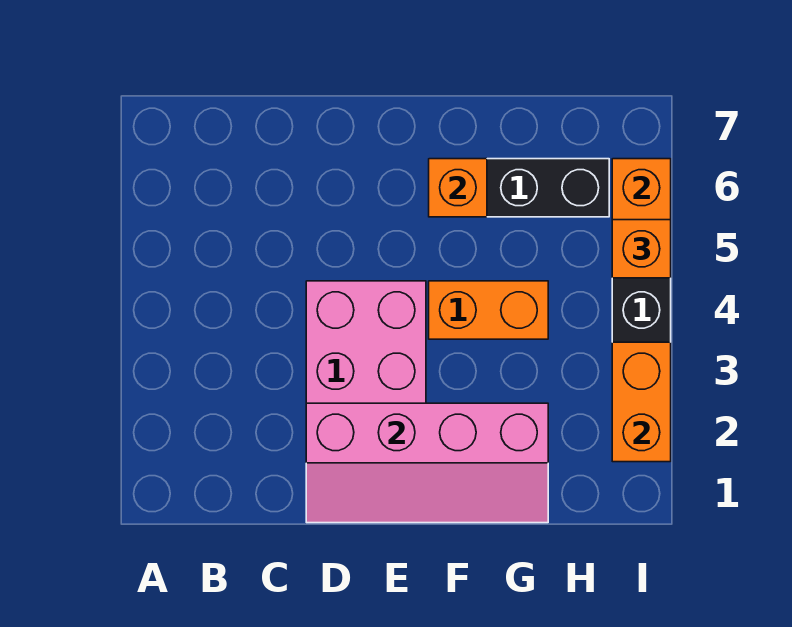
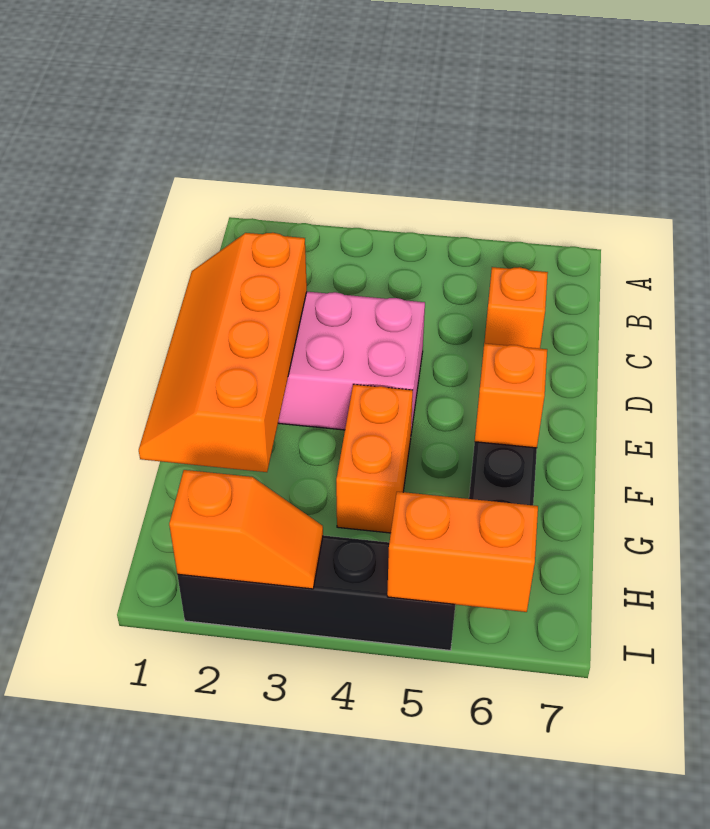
pink slope D1:G2 level 2 top 2 -> orange slope D1:G2 level 2 top 2
orange brick I2:I3 level 2 -> orange slope I2:I3 level 2 top 2
orange brick I5 level 3 -> orange brick C6 level 1

